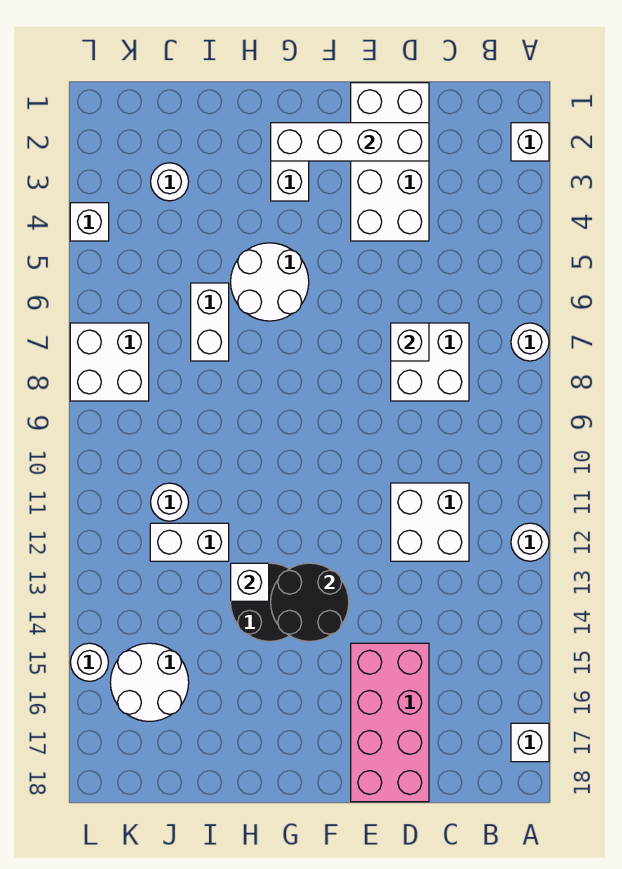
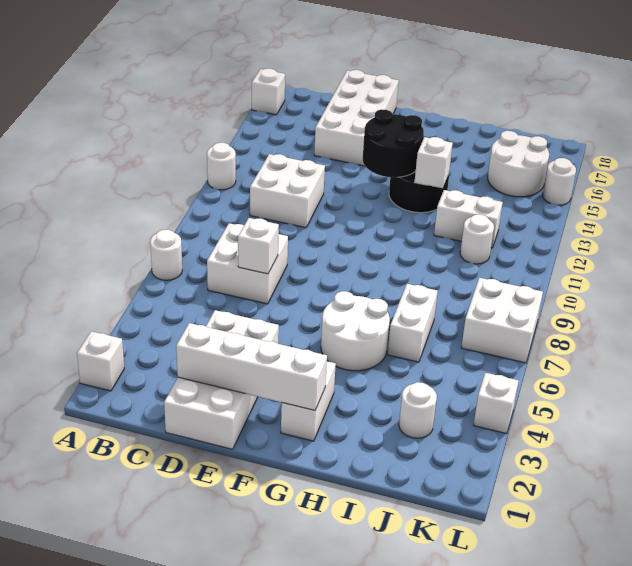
pink brick D15:E18 level 1 -> white brick D15:E18 level 1

